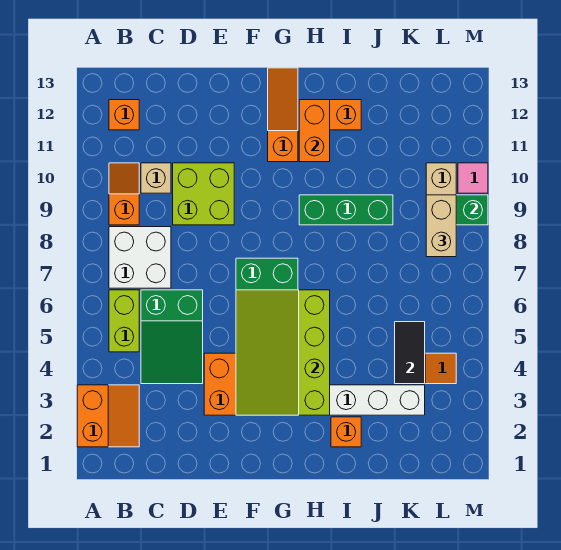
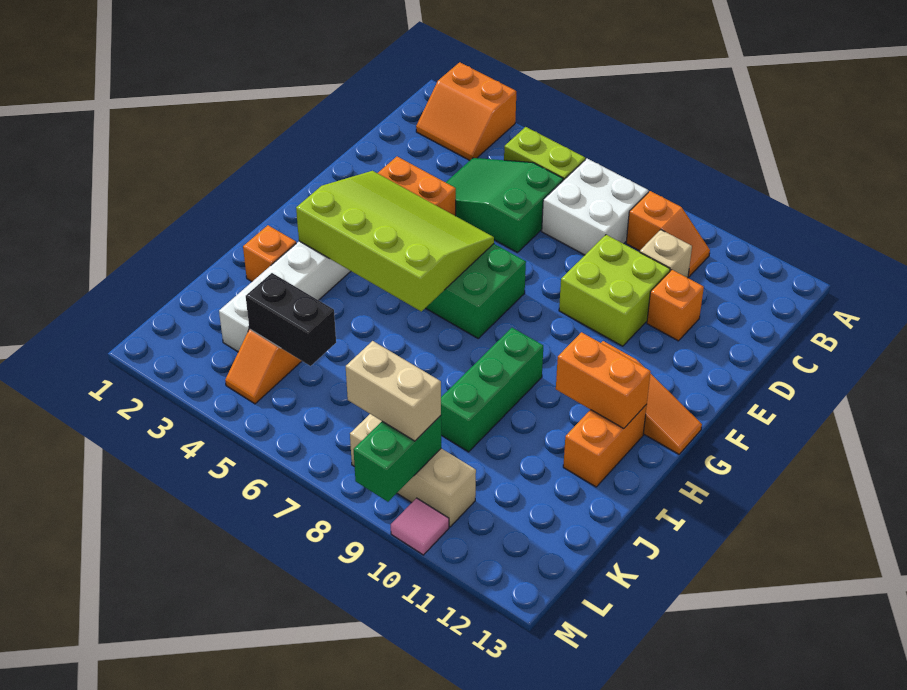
orange brick B12 level 1 -> orange brick D11 level 1
black tile K4:K5 level 2 -> black brick K4:K5 level 2

